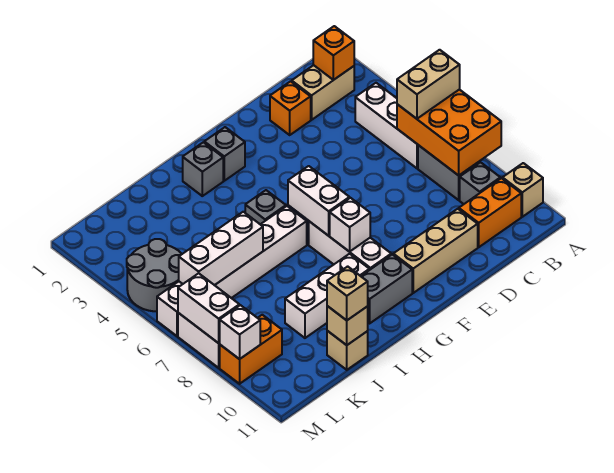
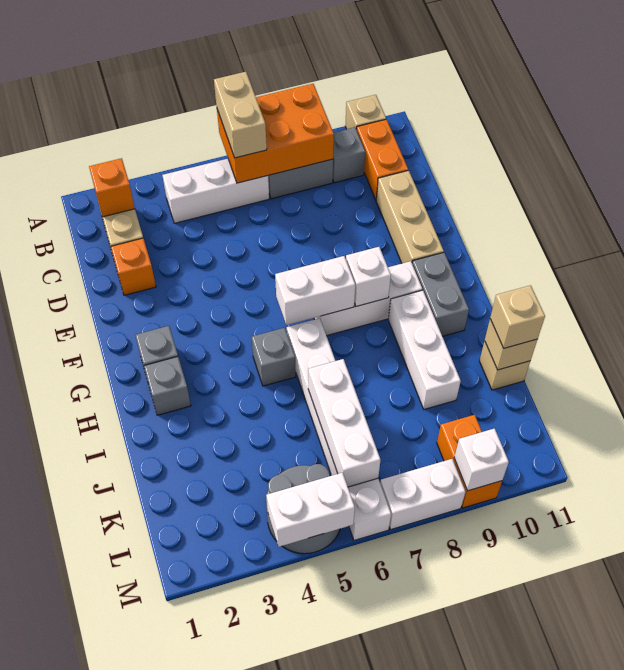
white brick M7:M8 level 2 -> white brick M4:M5 level 2

